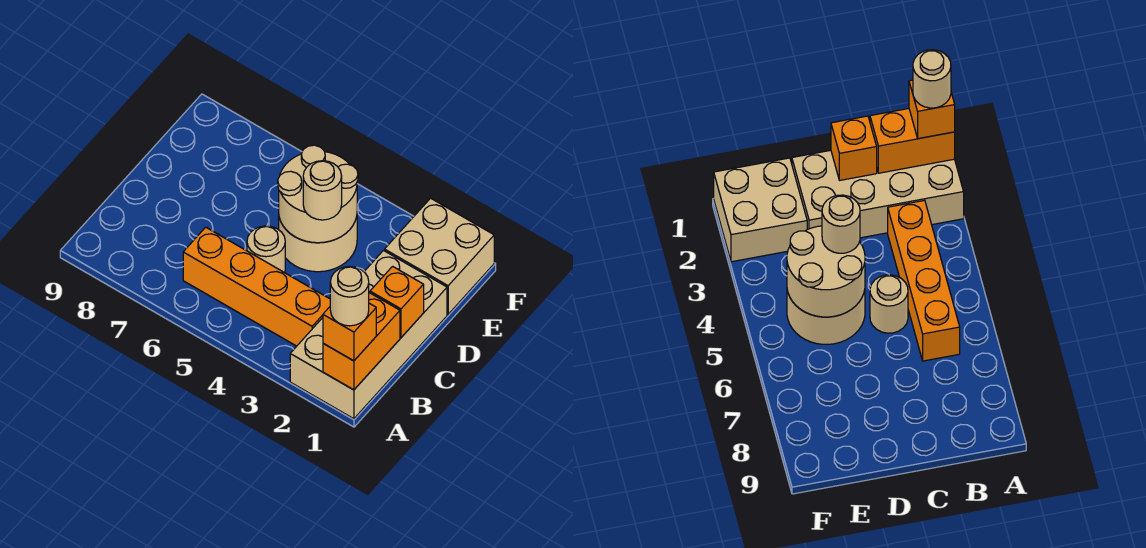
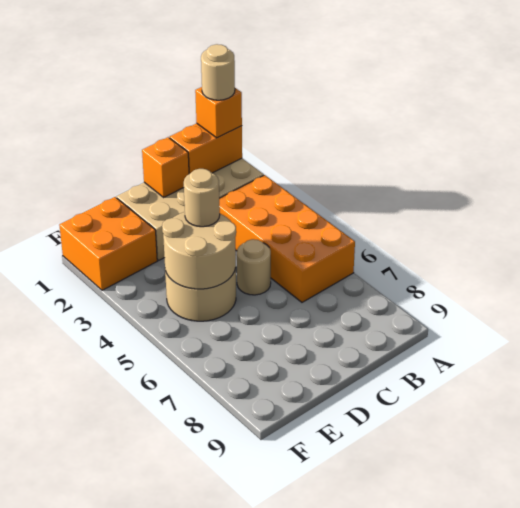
orange brick B3:B6 level 1 -> orange brick A3:B6 level 1
tan brick E1:F2 level 1 -> orange brick E1:F2 level 1

